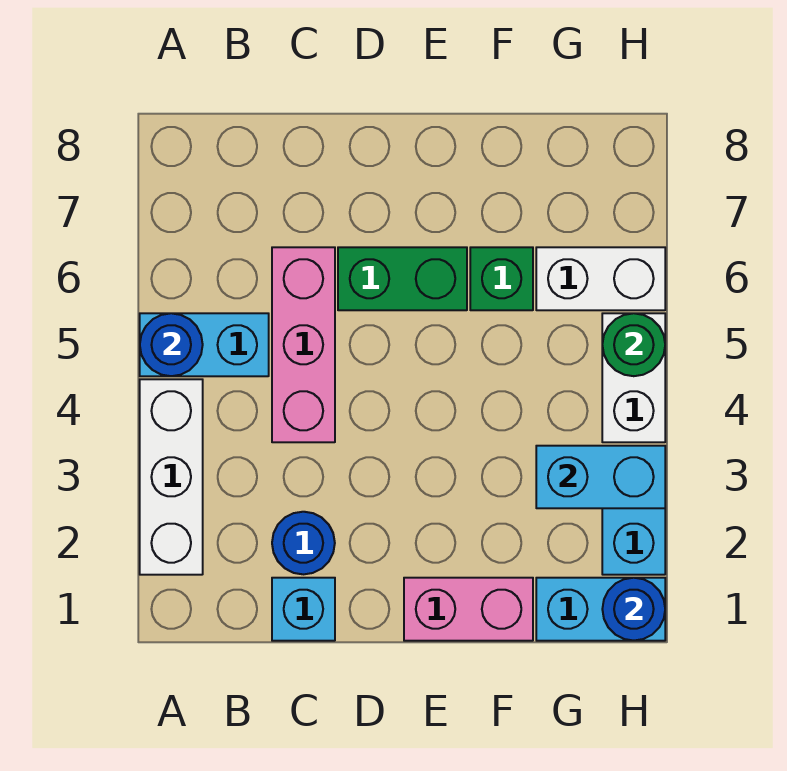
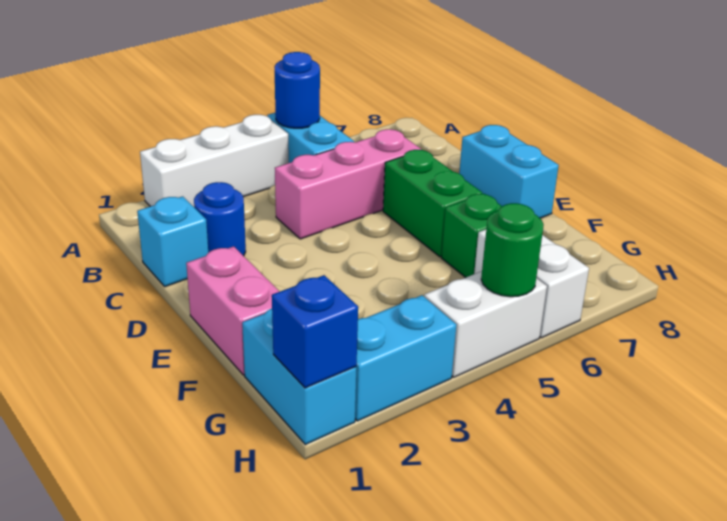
cyan brick G3:H3 level 2 -> cyan brick D8:E8 level 1
blue round brick H1 level 2 -> blue brick H1 level 2

